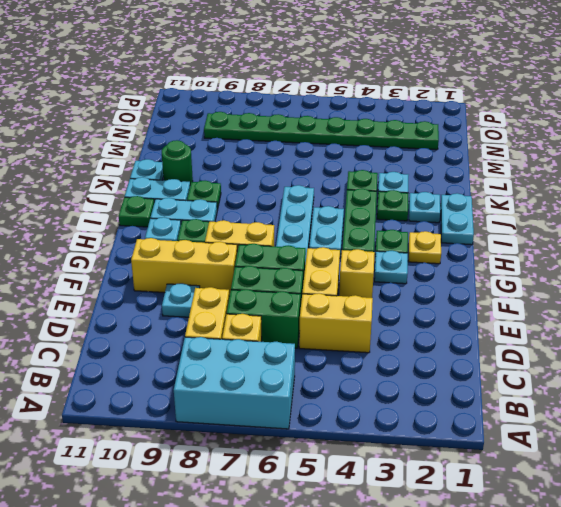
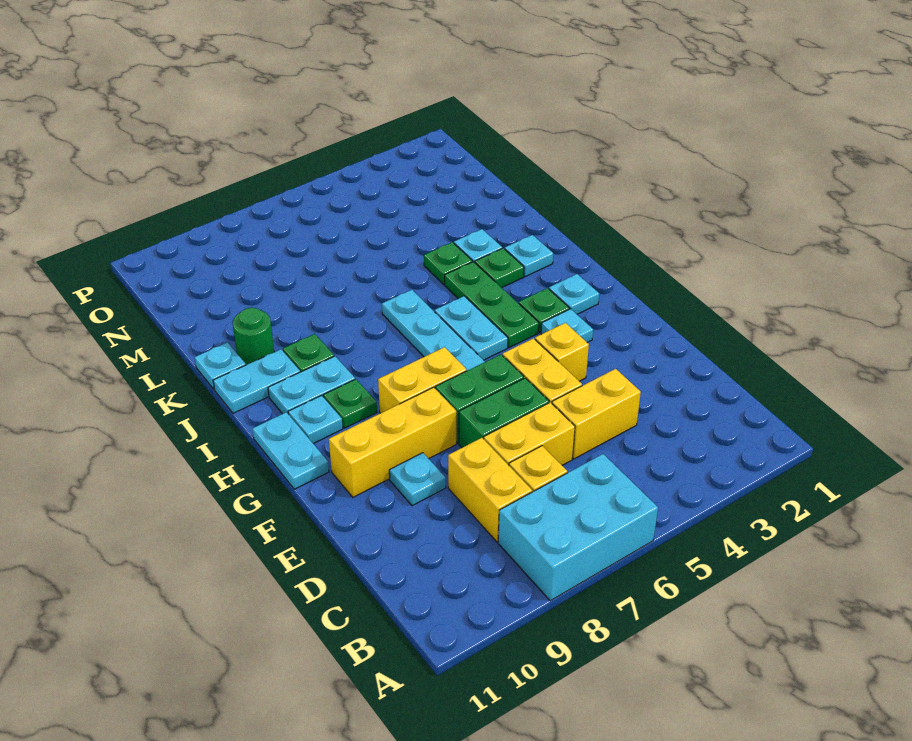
green brick D6:D7 level 1 -> yellow brick D6:D7 level 1
yellow plate H2 level 1 -> cyan plate H2 level 1
cyan plate I1:J1 level 1 -> cyan plate G11:H11 level 1
green plate I11 level 1 -> none
green plate N2:N9 level 1 -> none

